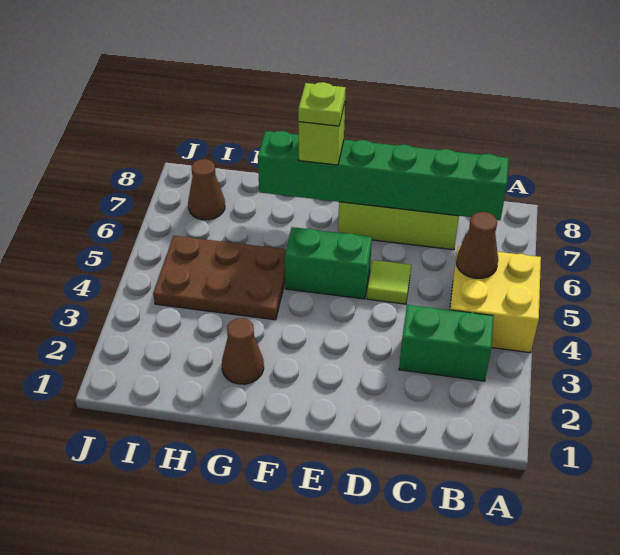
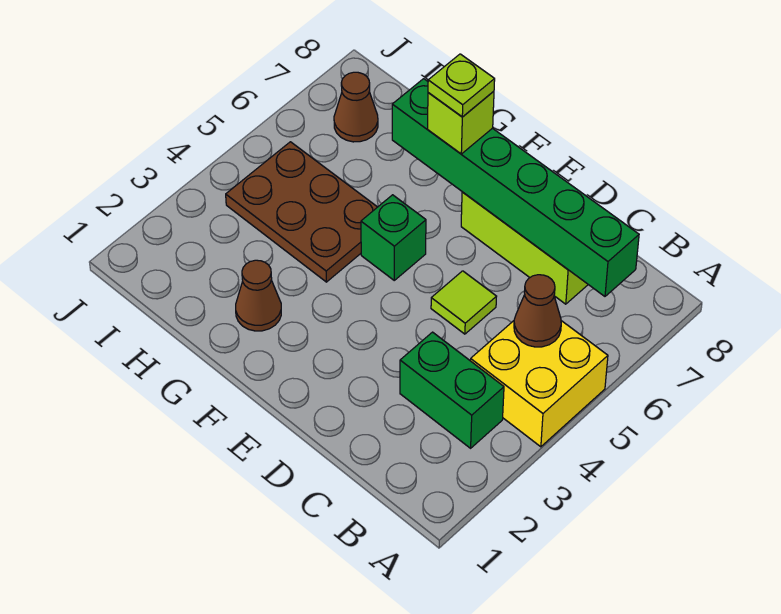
green brick E5:F5 level 1 -> green brick F5 level 1

